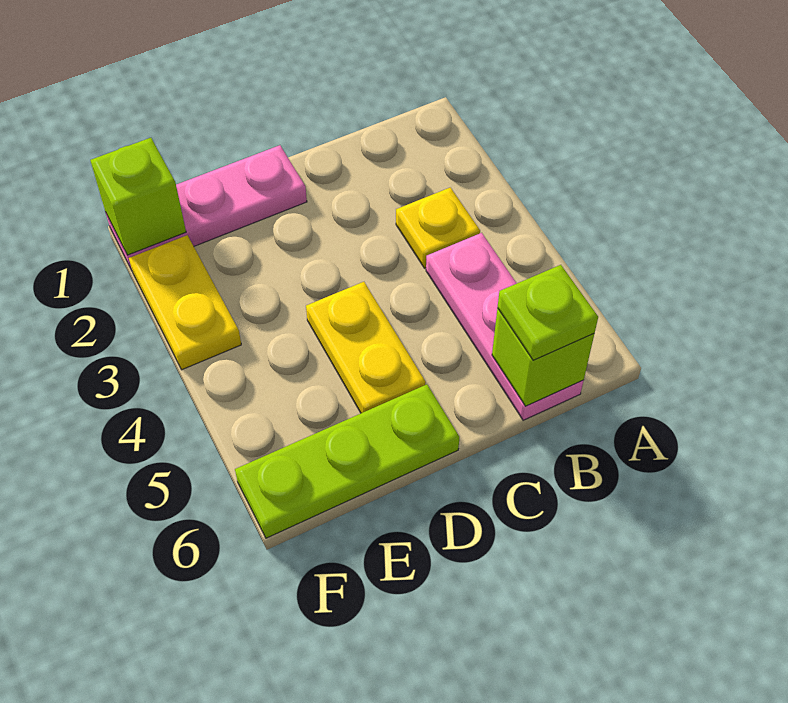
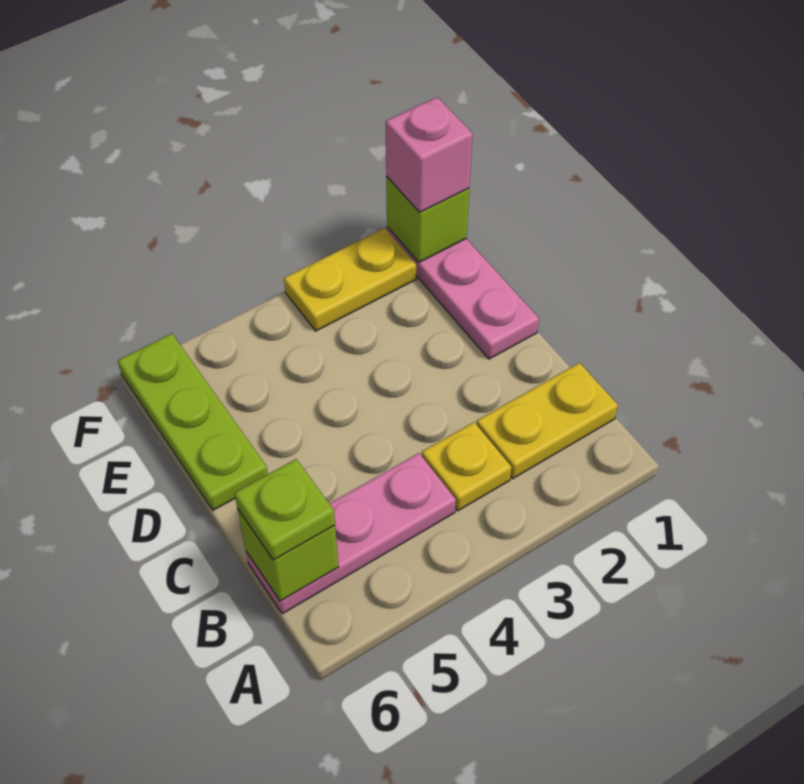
yellow plate D4:D5 level 1 -> yellow plate B1:B2 level 1
none -> pink brick F1 level 3

